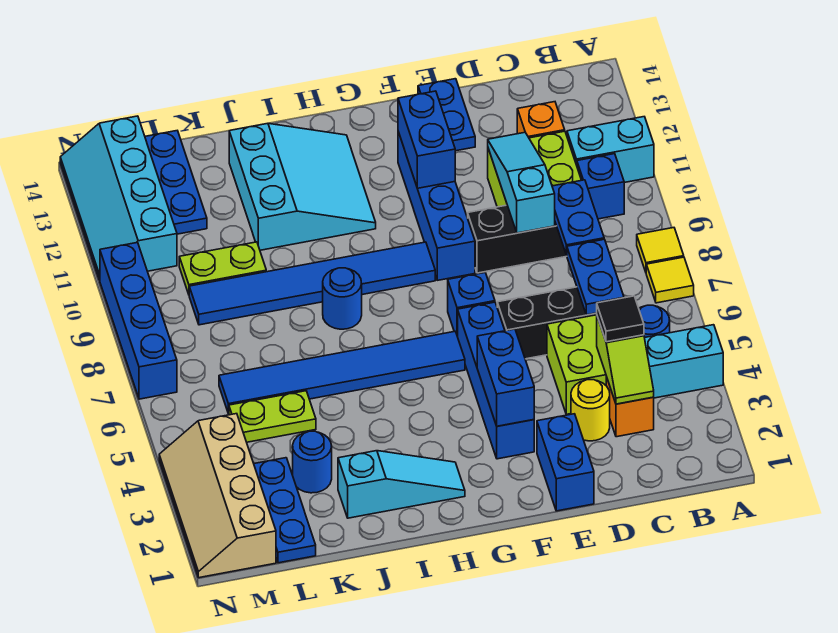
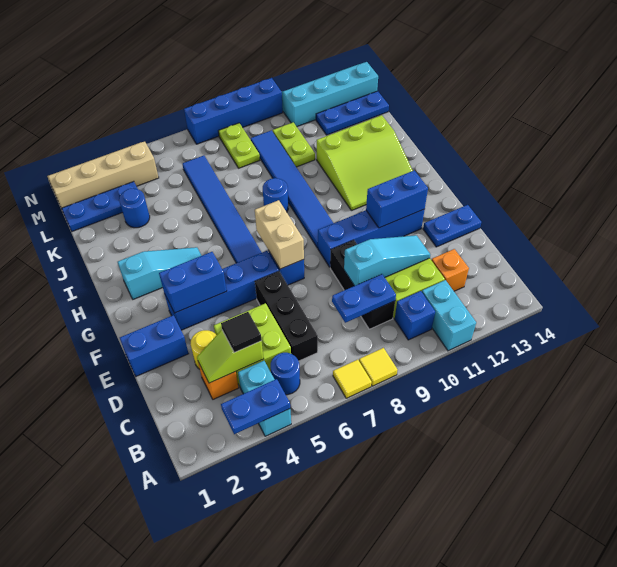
blue plate C6:C7 level 2 -> blue plate A3:A4 level 2
none -> tan brick F7:G7 level 2
cyan slope H2:J2 level 1 top J -> cyan slope H2:H4 level 1 top 2
cyan slope H11:J13 level 1 top J -> lime slope H11:J13 level 1 top J
lime plate K5:L5 level 1 -> lime plate L8:M8 level 1

